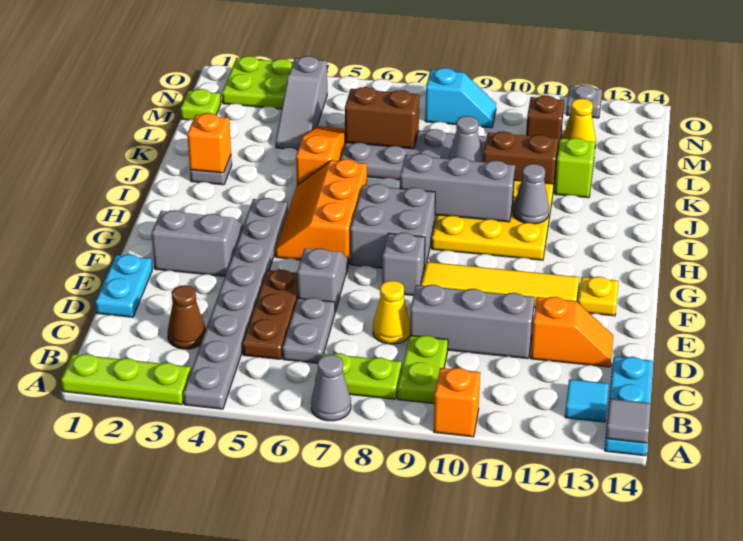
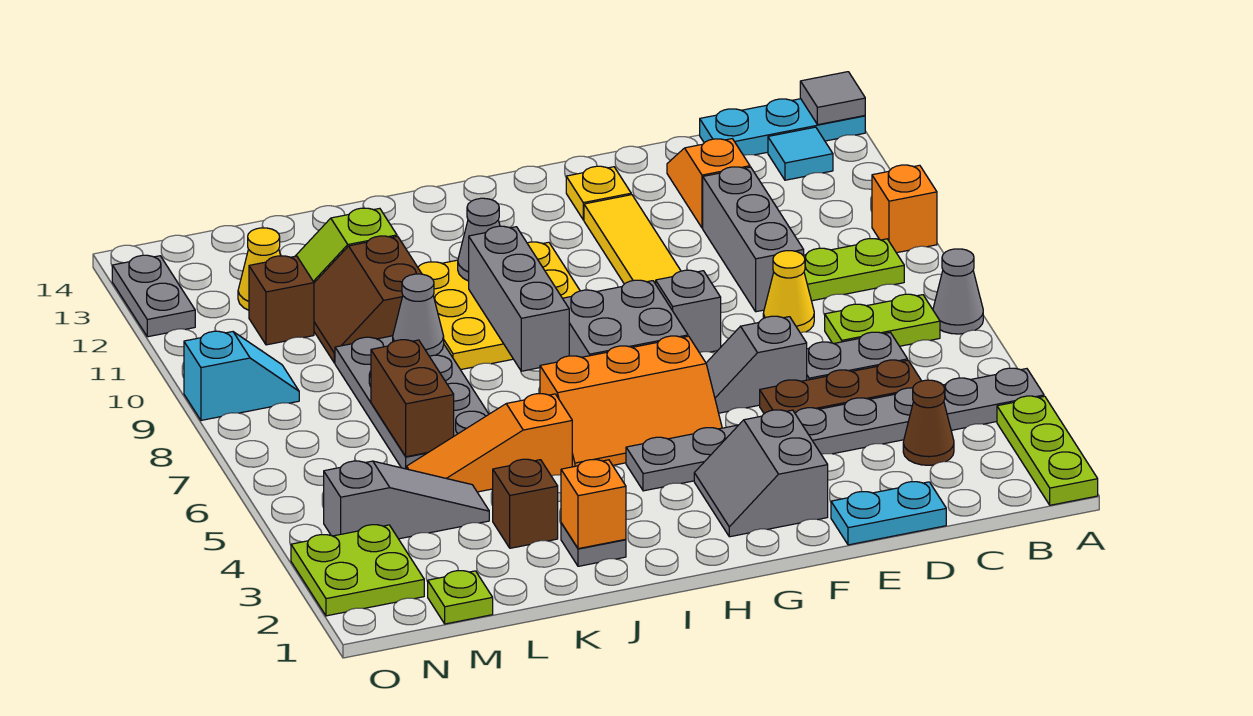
lime plate B7:B8 level 1 -> lime plate B7:C7 level 1
none -> brown brick K3 level 1
cyan slope N8:N9 level 1 top 8 -> cyan slope N9:O9 level 1 top O
grey plate O12 level 1 -> grey plate O12:O13 level 1

